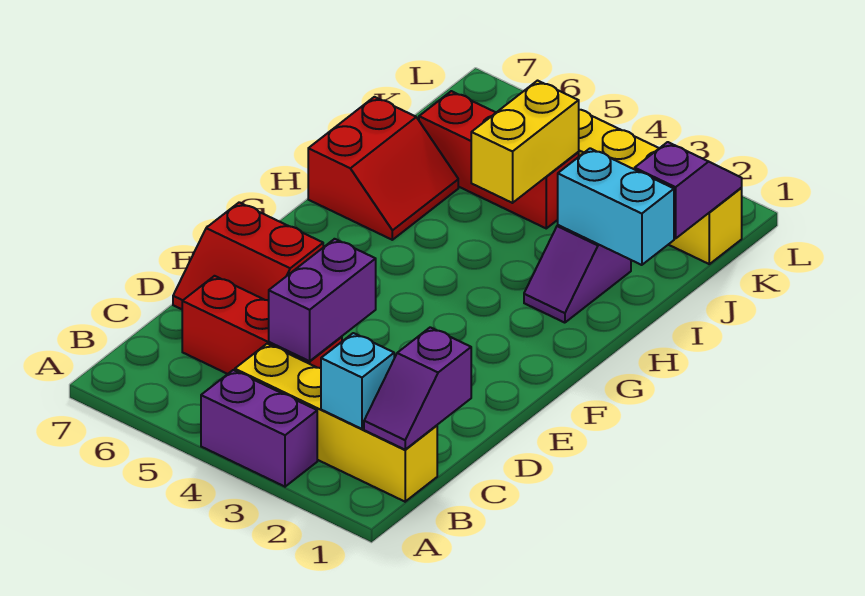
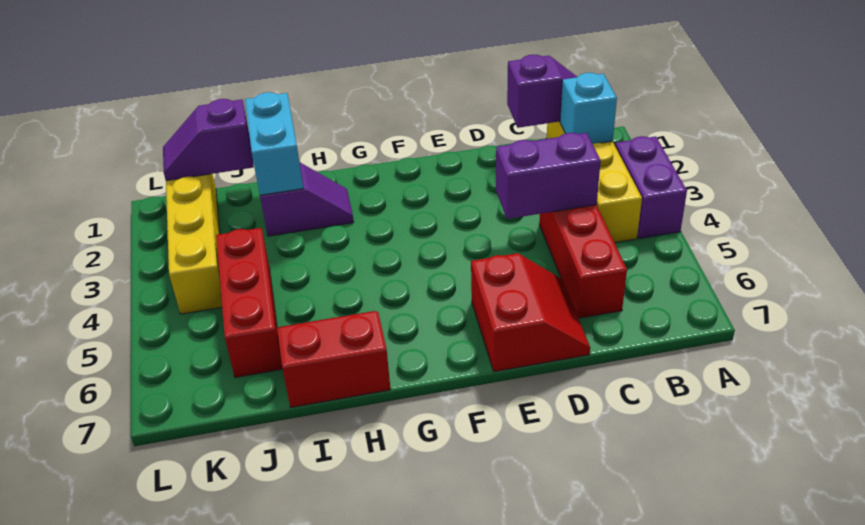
yellow brick I4:J4 level 2 -> none

